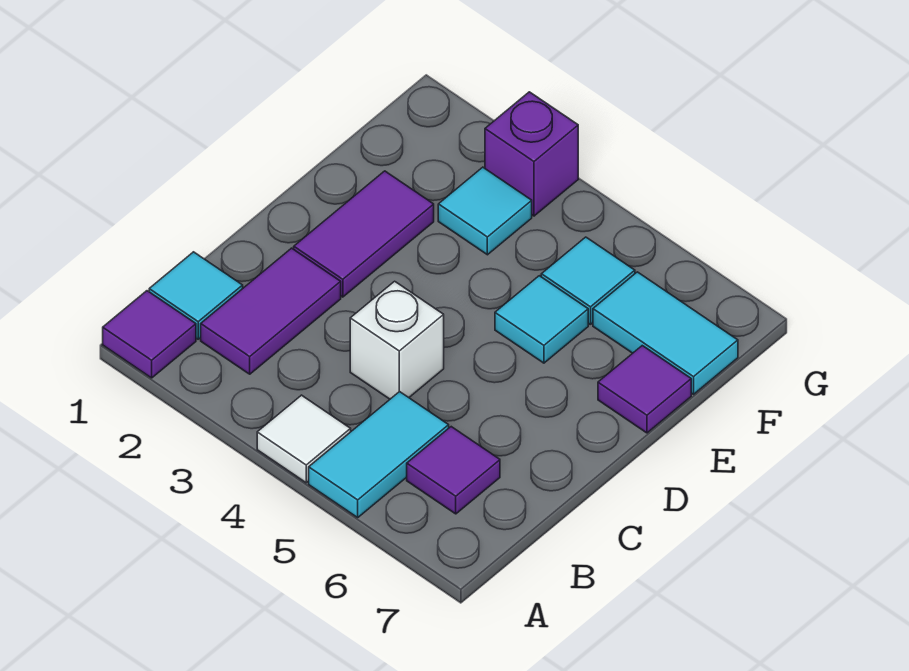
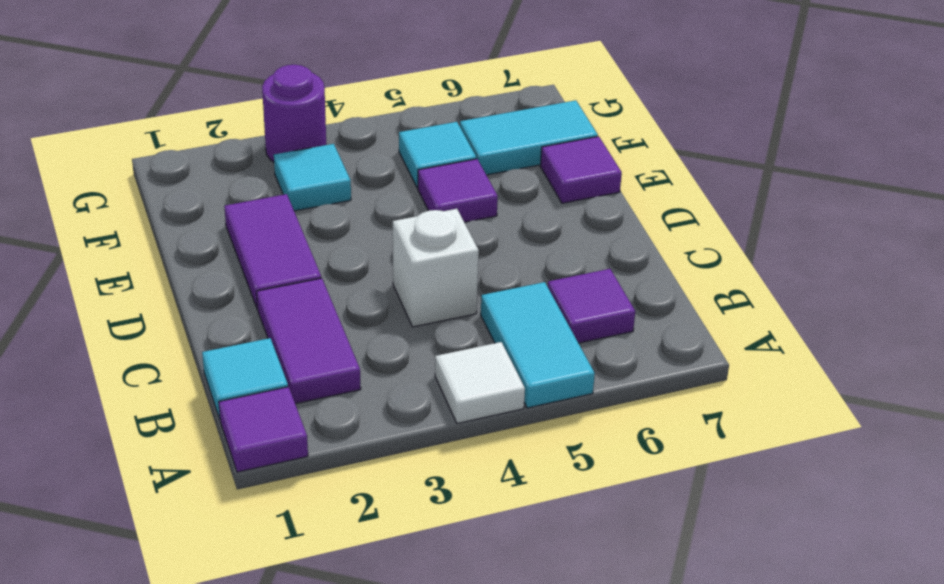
cyan tile E5 level 1 -> purple tile E5 level 1
purple brick G3 level 1 -> purple round brick G3 level 1

